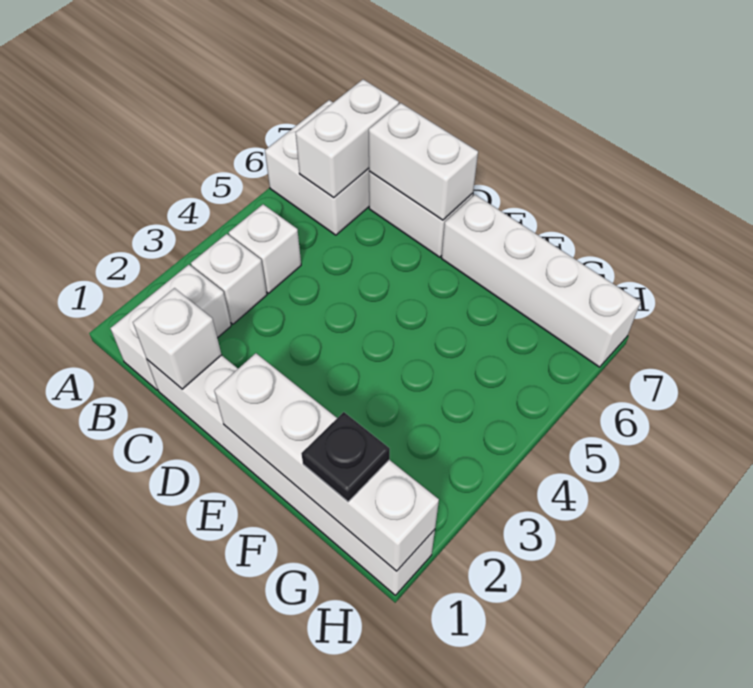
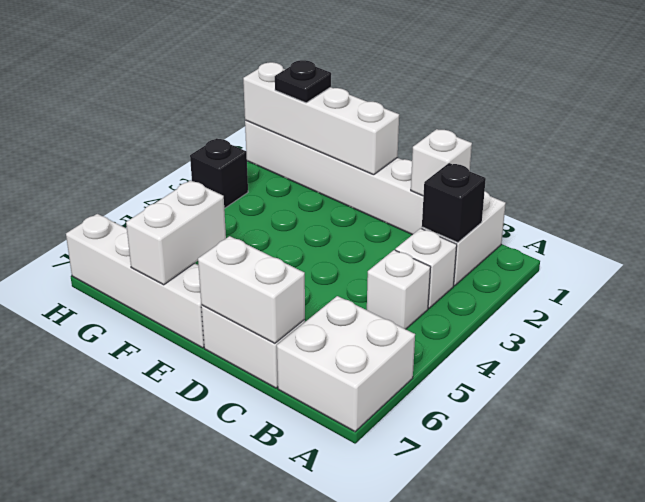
none -> black brick B2 level 2
white brick B6:B7 level 2 -> white brick F6:F7 level 2
none -> black brick H3 level 1

